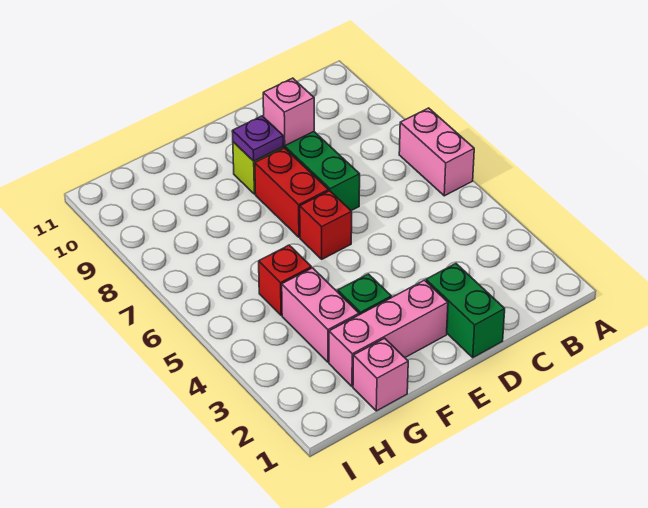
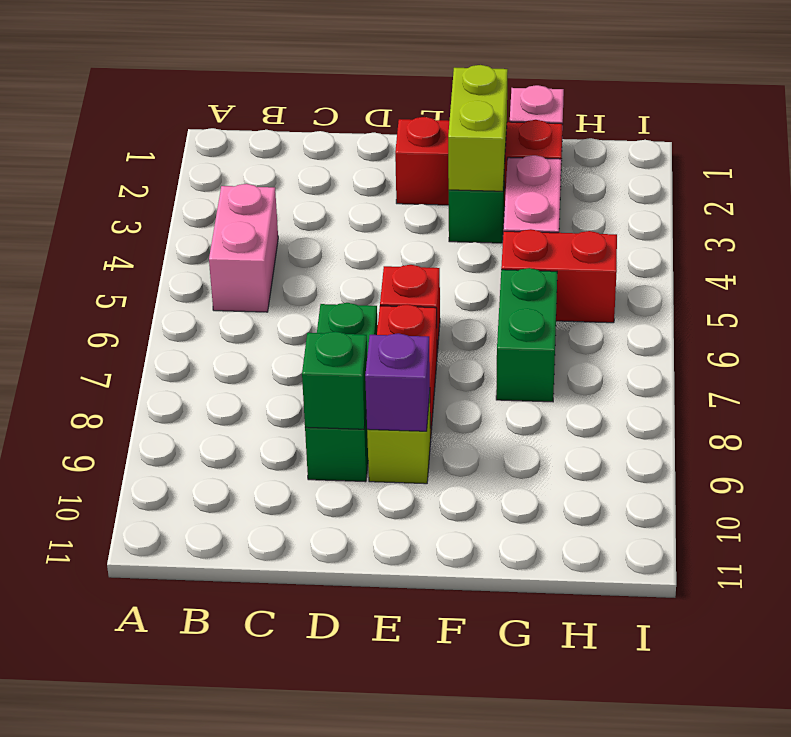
pink brick A6:A7 level 1 -> pink brick B4:B5 level 1
green brick D1:D2 level 1 -> green brick G6:G7 level 1
pink brick D9 level 2 -> green brick D9 level 2
pink brick E2:G2 level 1 -> red brick E2:G2 level 1
purple plate E9 level 2 -> purple brick E9 level 2
none -> lime brick F2:F3 level 2
red brick G5 level 1 -> red brick G5:H5 level 1

